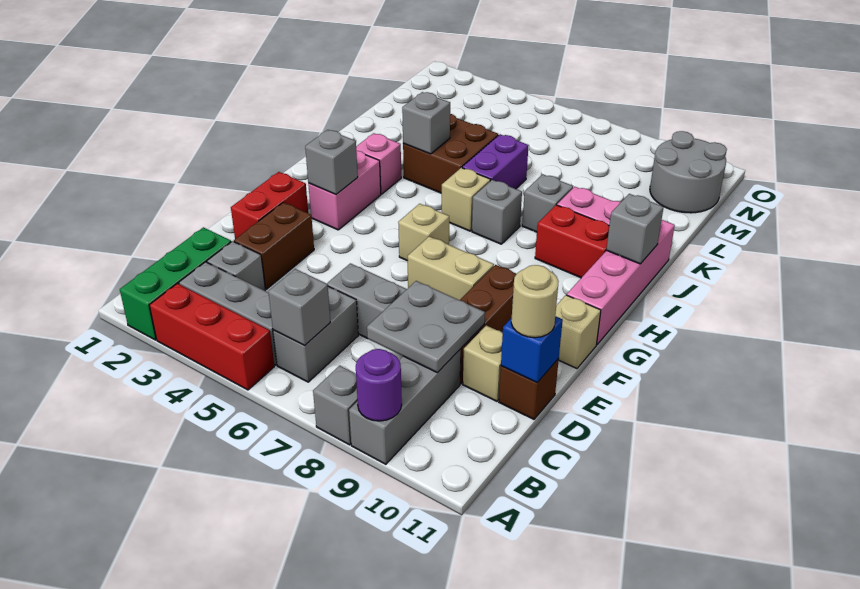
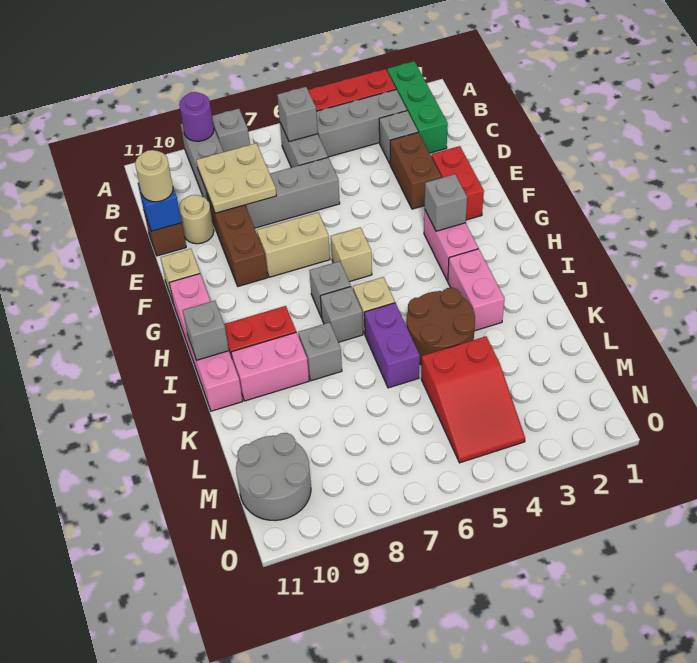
grey plate C8:D9 level 2 -> tan plate C8:D9 level 2
tan brick D10 level 1 -> tan round brick D10 level 1
pink brick I3 level 1 -> pink brick I3:J3 level 1
brown brick J4:K5 level 1 -> brown round brick J4:K5 level 1
grey brick J4 level 2 -> grey brick H7 level 1
none -> red slope L4:N5 level 1 top L

